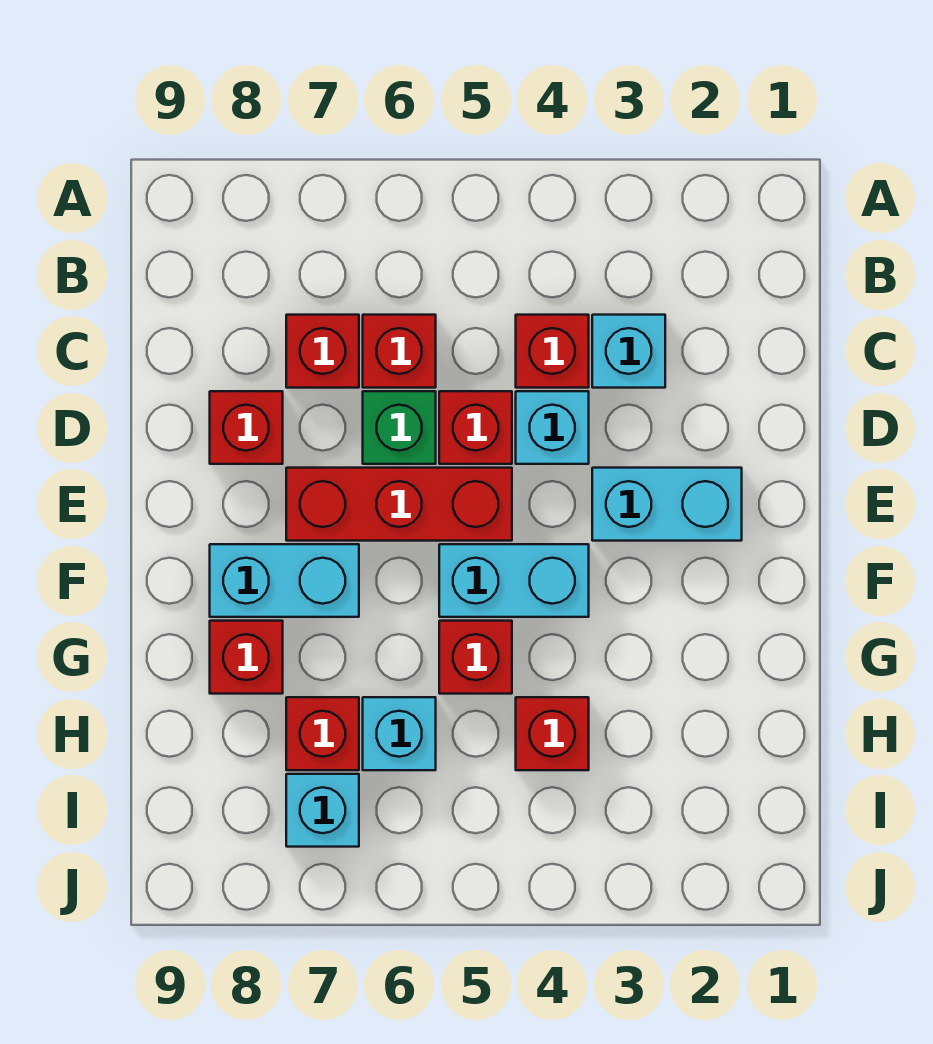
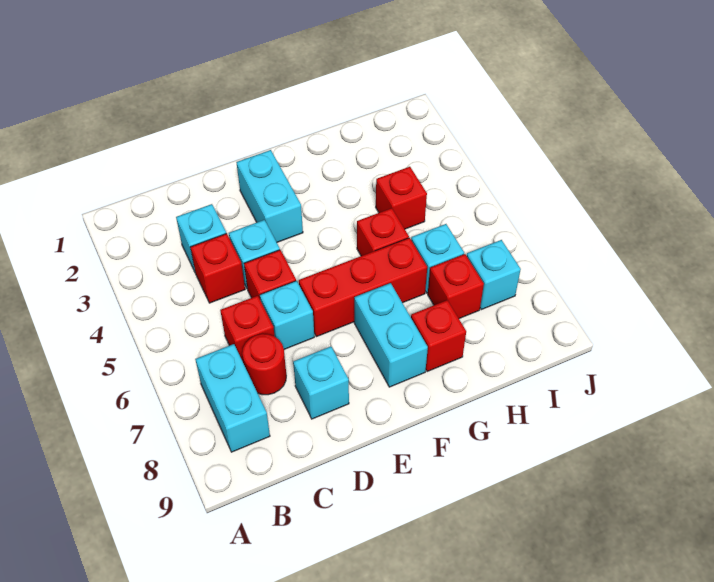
red brick C7 level 1 -> red round brick C7 level 1
green brick D6 level 1 -> cyan brick D6 level 1
red brick D8 level 1 -> cyan brick D8 level 1
red brick E5:E7 level 1 -> red brick E6:G6 level 1
cyan brick F4:F5 level 1 -> cyan brick B7:B8 level 1

